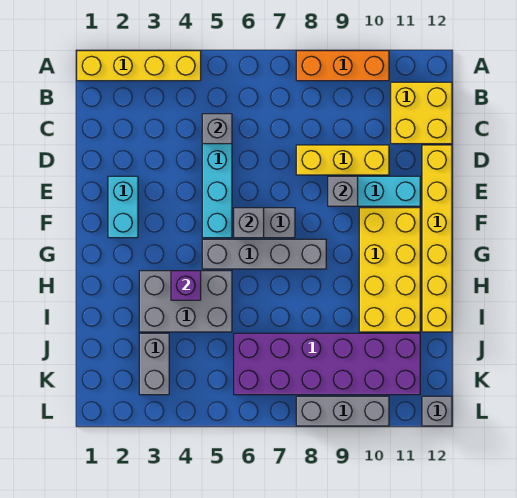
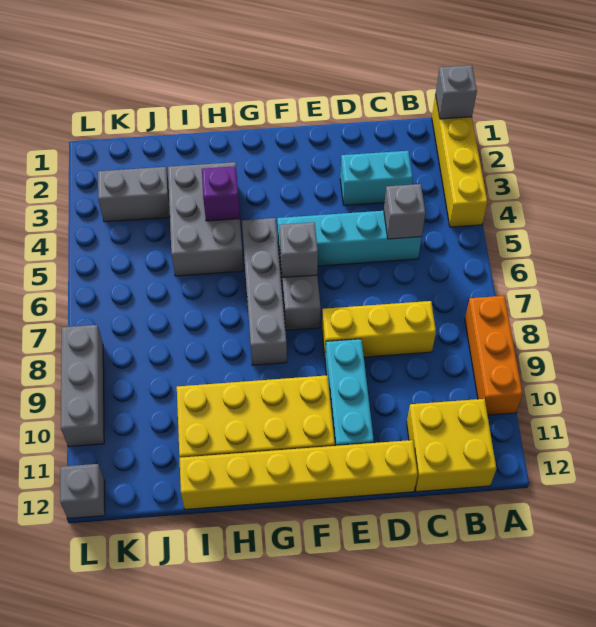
yellow brick D8:D10 level 1 -> yellow brick C8:E8 level 1
cyan brick E2:F2 level 1 -> cyan brick C3:D3 level 1
grey brick E9 level 2 -> grey brick A1 level 2
purple brick J6:K11 level 1 -> none

